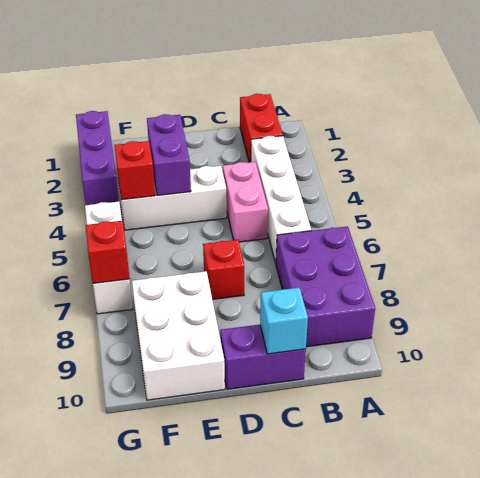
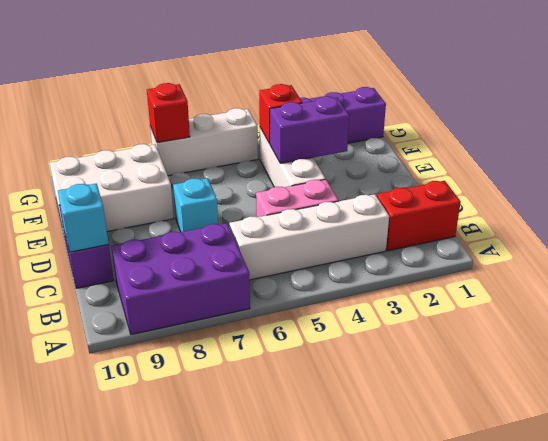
red brick D7 level 1 -> cyan brick D7 level 1

